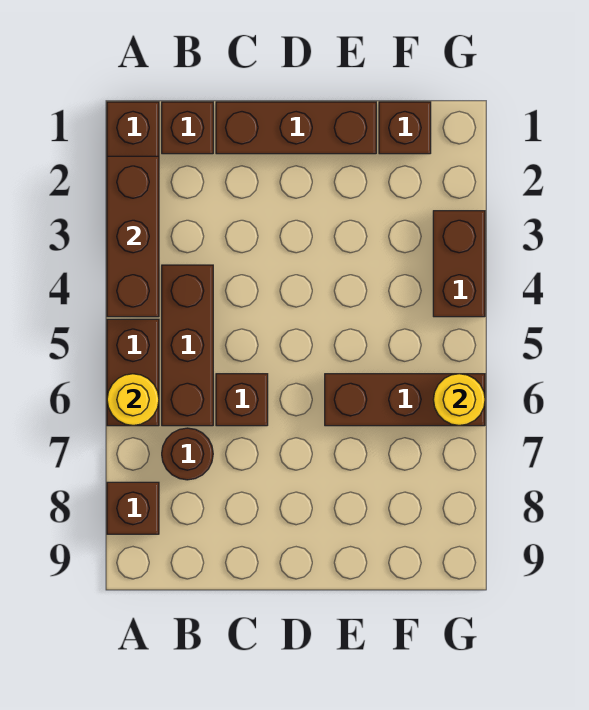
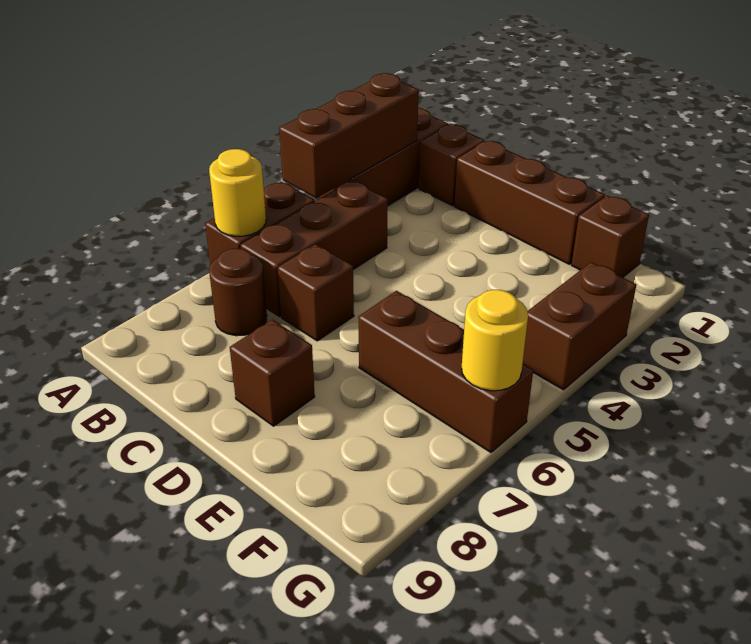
brown brick A8 level 1 -> brown brick D8 level 1

